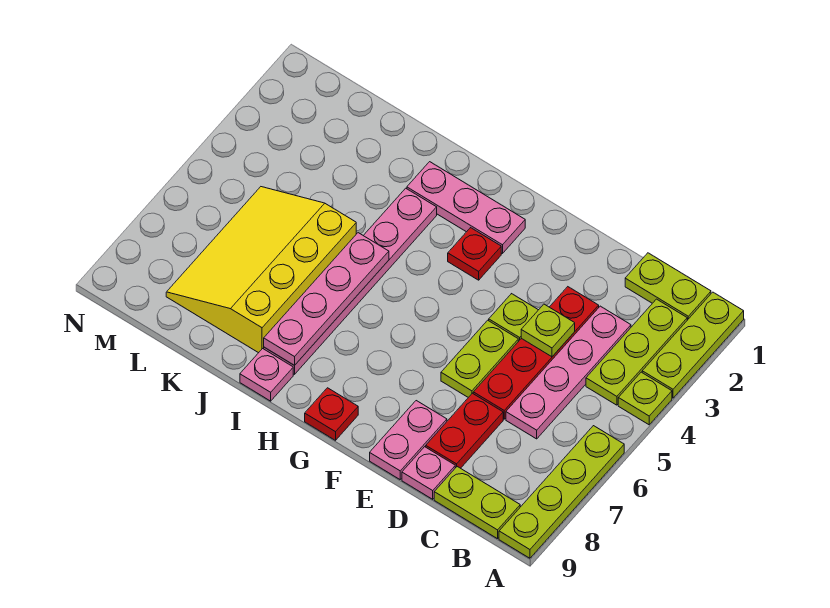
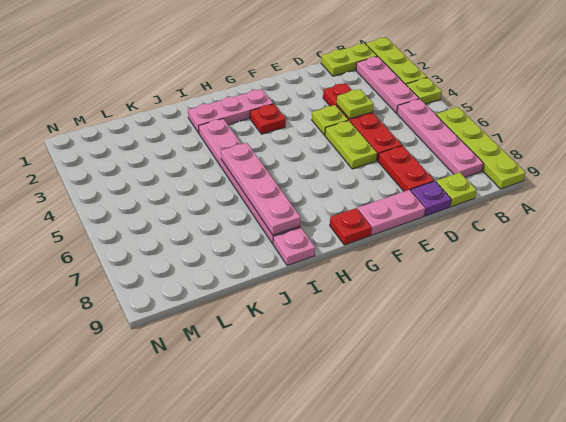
lime plate B2:B4 level 1 -> pink plate B2:B4 level 1
lime plate B9:C9 level 1 -> lime plate C9 level 1
pink plate C3:C6 level 1 -> pink plate B5:B8 level 1
pink plate D9 level 1 -> purple plate D9 level 1
pink plate E8:E9 level 1 -> pink plate E9:F9 level 1
yellow slope J5:L8 level 1 top J -> none

